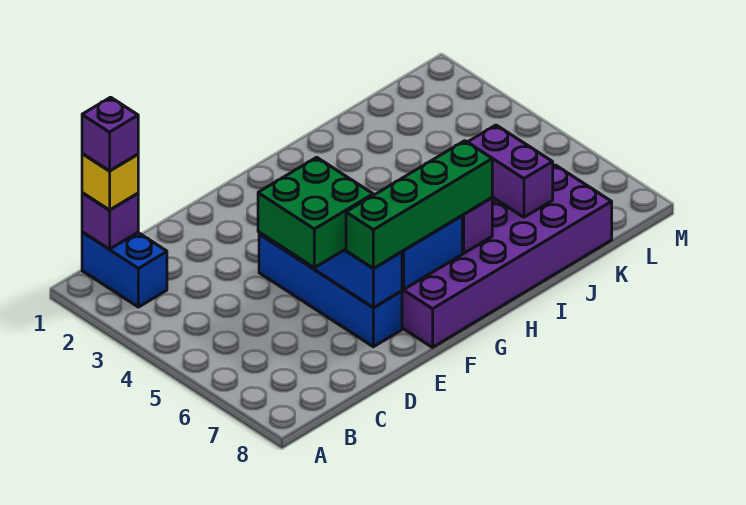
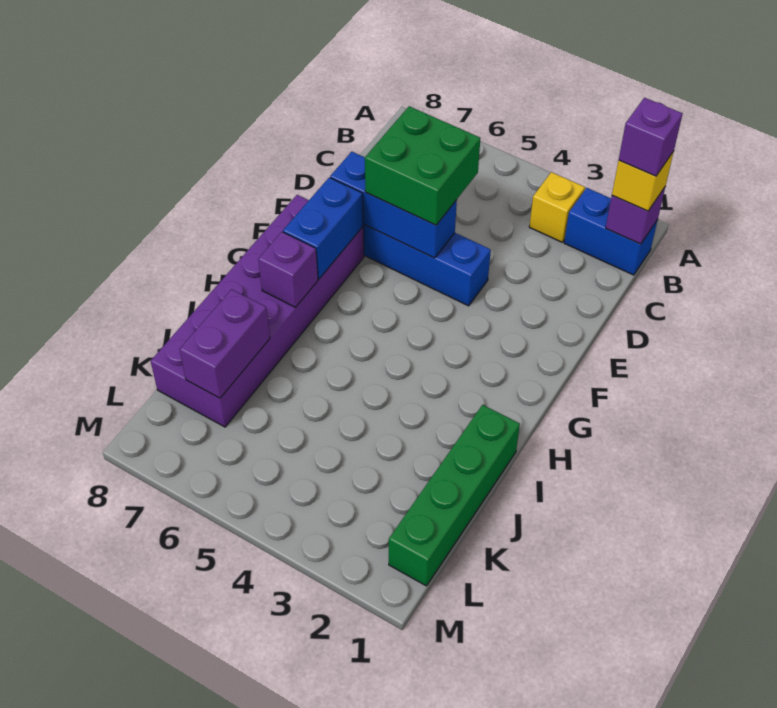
none -> yellow brick B3 level 1
green brick E7:H7 level 3 -> green brick I1:L1 level 1
purple brick J6:J7 level 2 -> purple brick J7:K7 level 2

